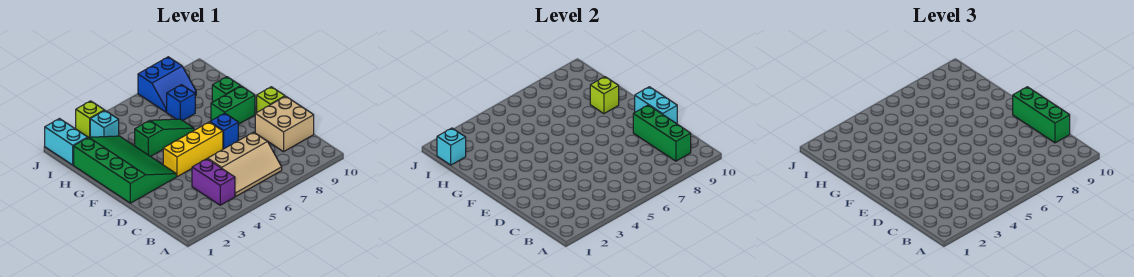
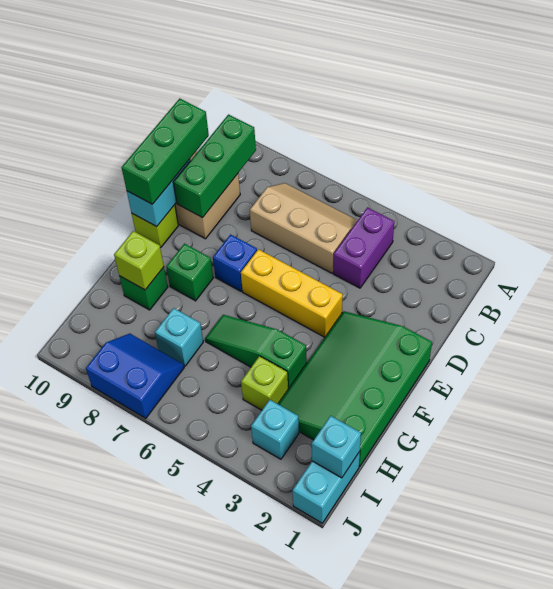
green brick F8:F9 level 1 -> green brick F8 level 1
blue brick H7 level 1 -> cyan brick H7 level 1
lime brick J3 level 1 -> lime brick H4 level 1

